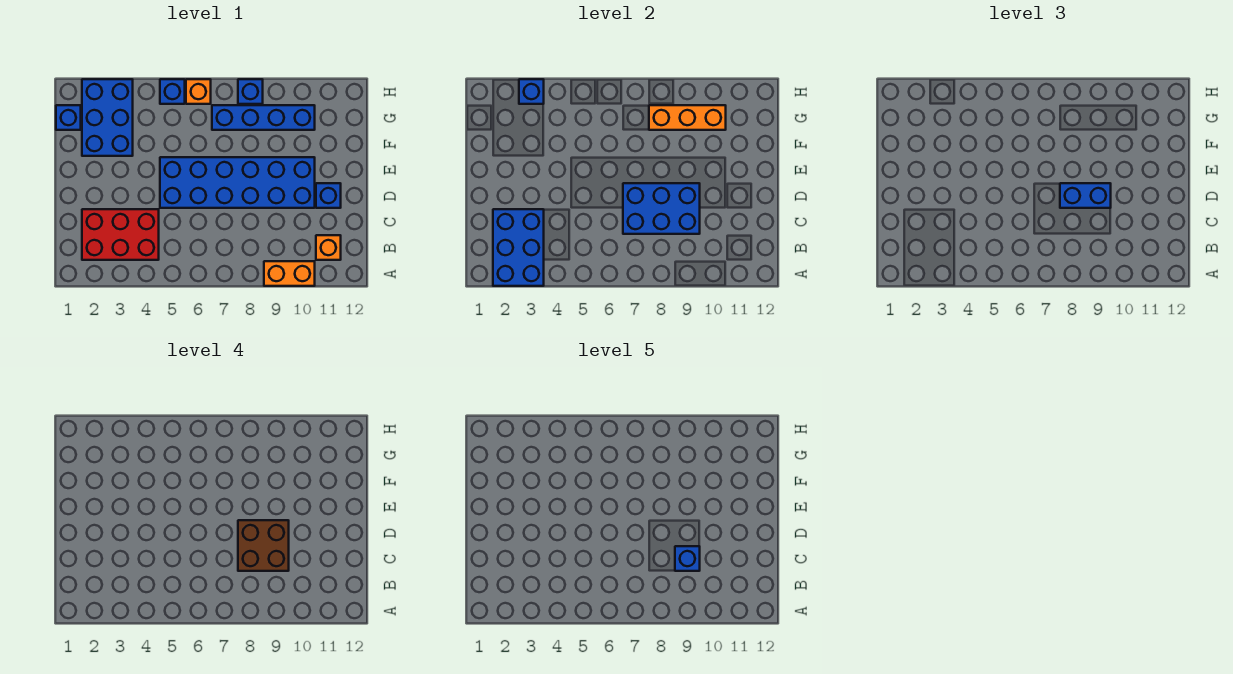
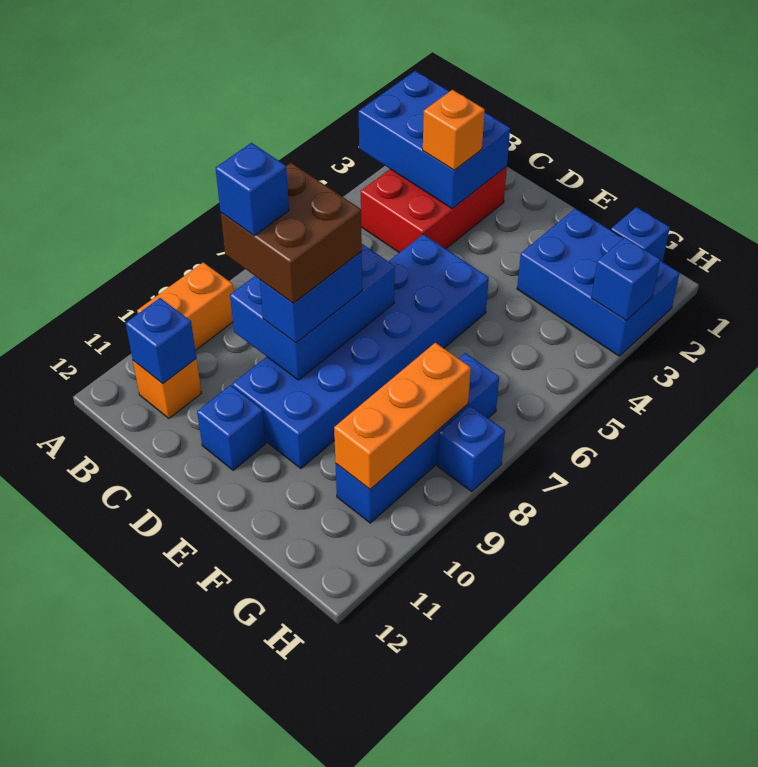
blue brick H5 level 1 -> blue brick B11 level 2
orange brick H6 level 1 -> orange brick C3 level 3

